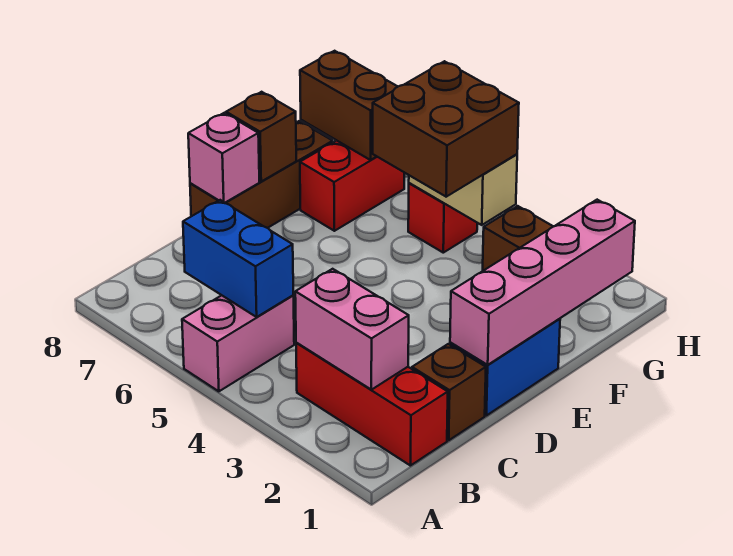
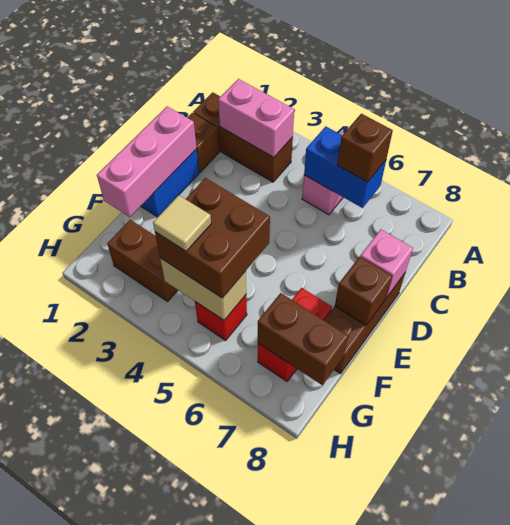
red brick B1:B3 level 1 -> brown brick B1:B3 level 1
none -> brown brick B6 level 3
pink brick D1:G1 level 2 -> pink brick D1:F1 level 2
none -> tan tile G4 level 4

